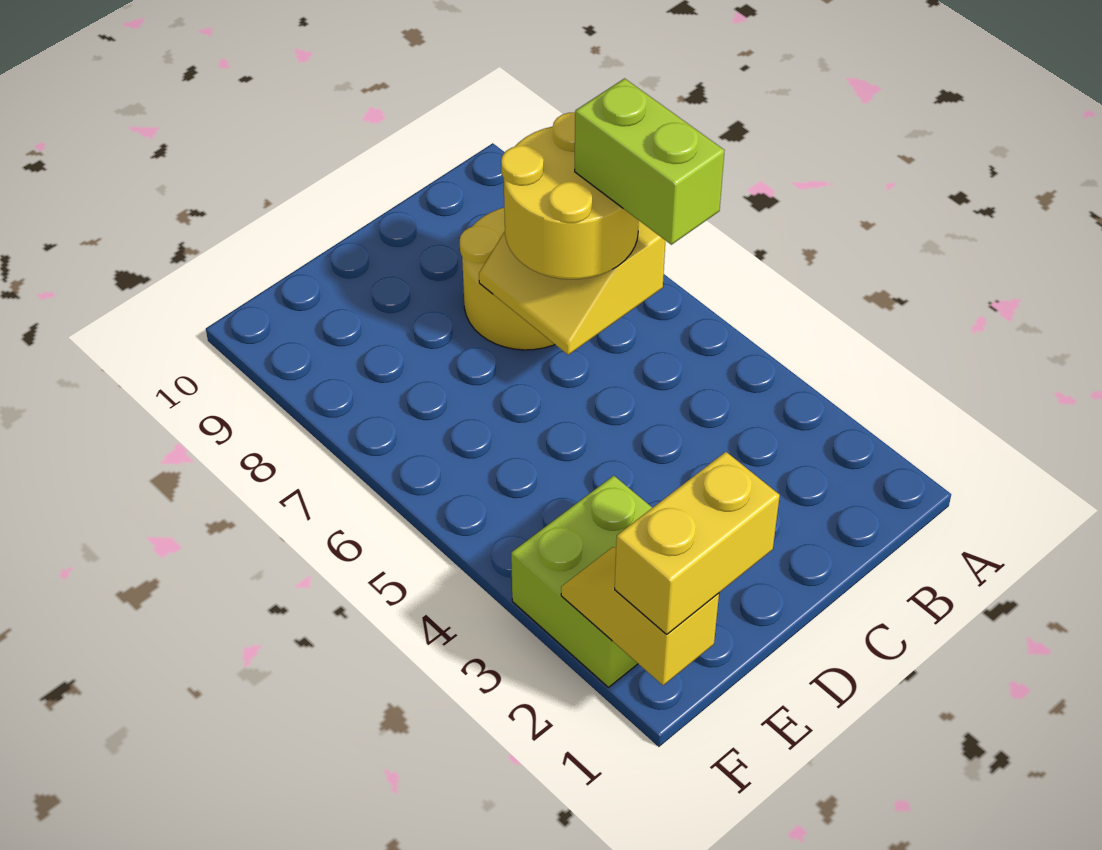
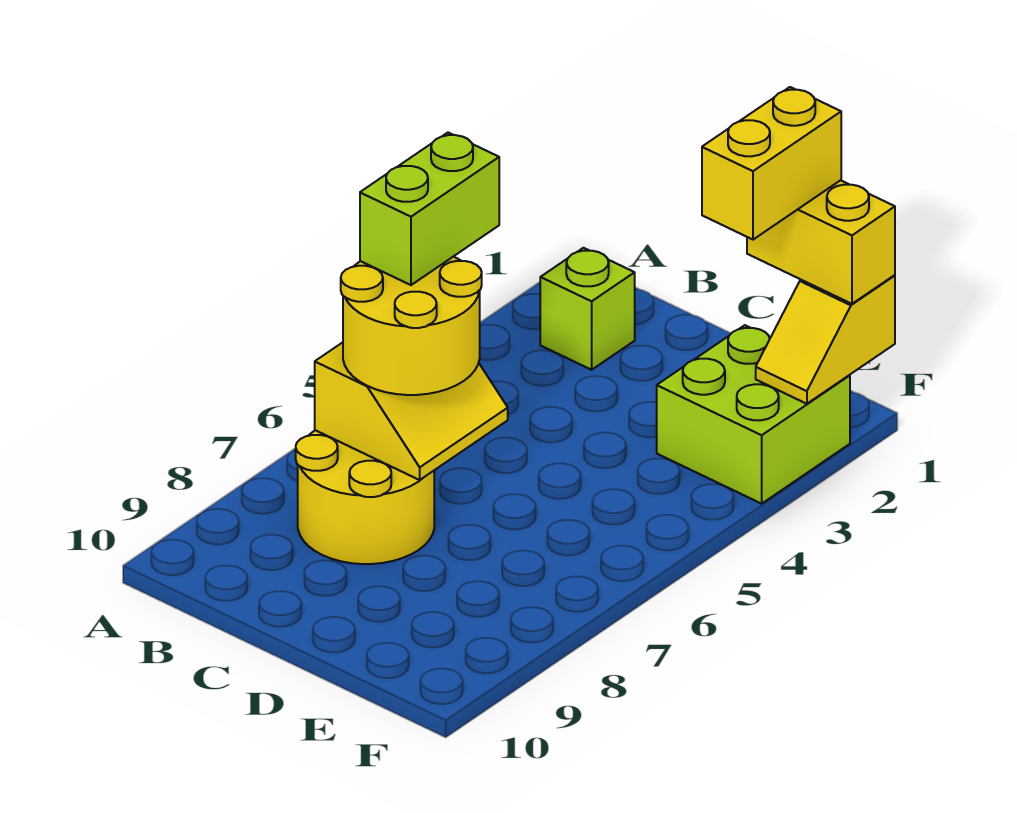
none -> lime brick B2 level 1
none -> yellow brick E1:E2 level 4

